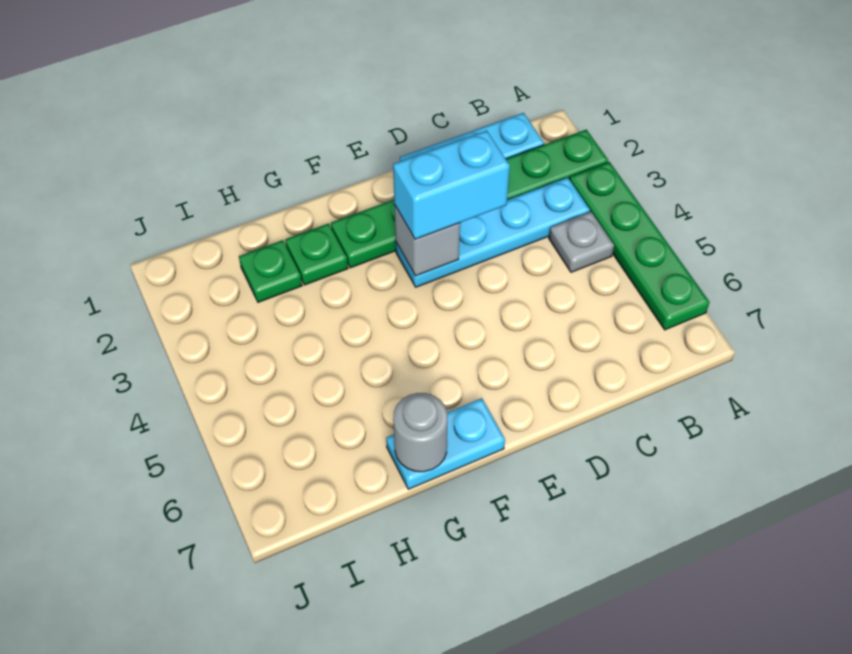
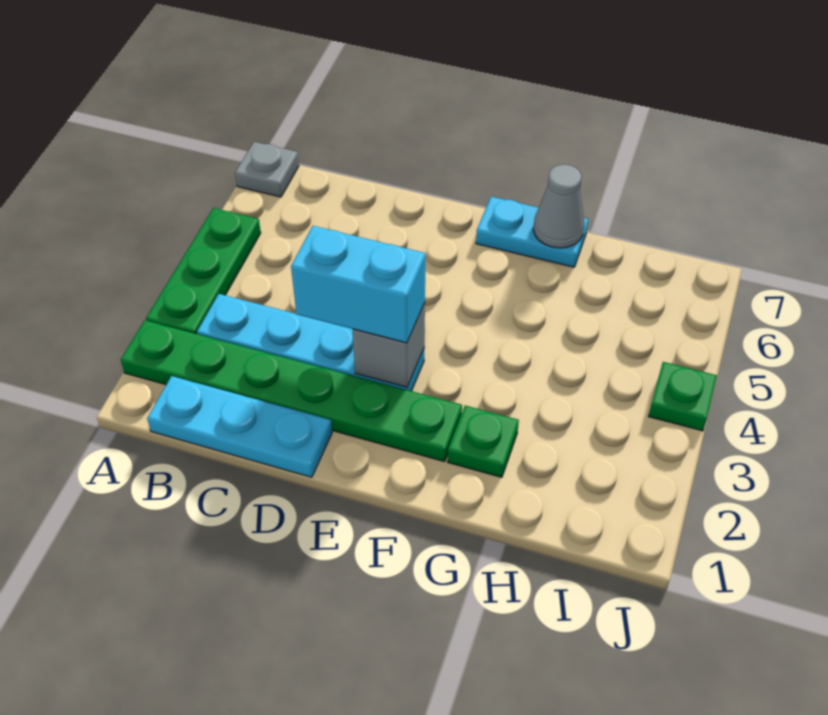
green plate A3:A6 level 1 -> green plate A3:A5 level 1
grey plate B4 level 1 -> grey plate A7 level 1
grey round brick G7 level 2 -> grey cone G7 level 2
green plate H2 level 1 -> green plate J4 level 1

